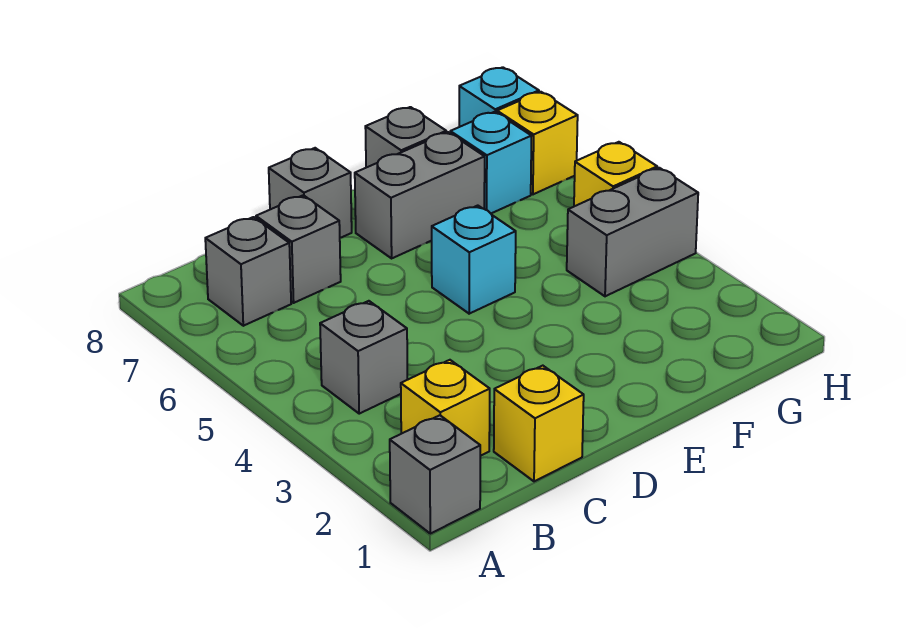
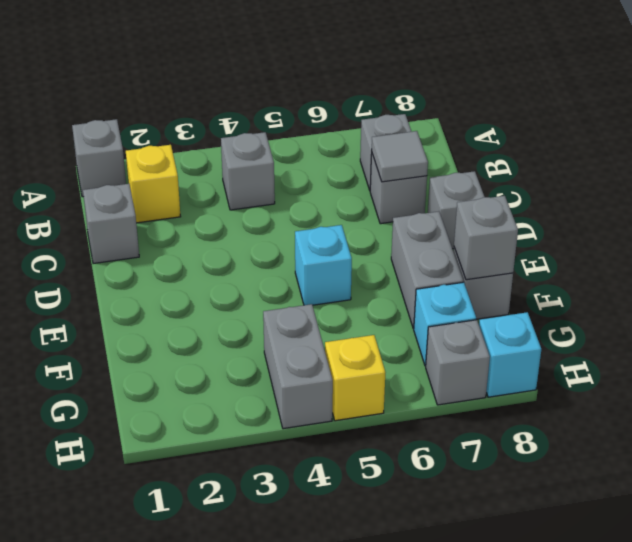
yellow brick C1 level 1 -> grey brick C1 level 1
none -> grey tile C7 level 2
none -> grey brick F8 level 2
yellow brick H7 level 1 -> grey brick H7 level 1

